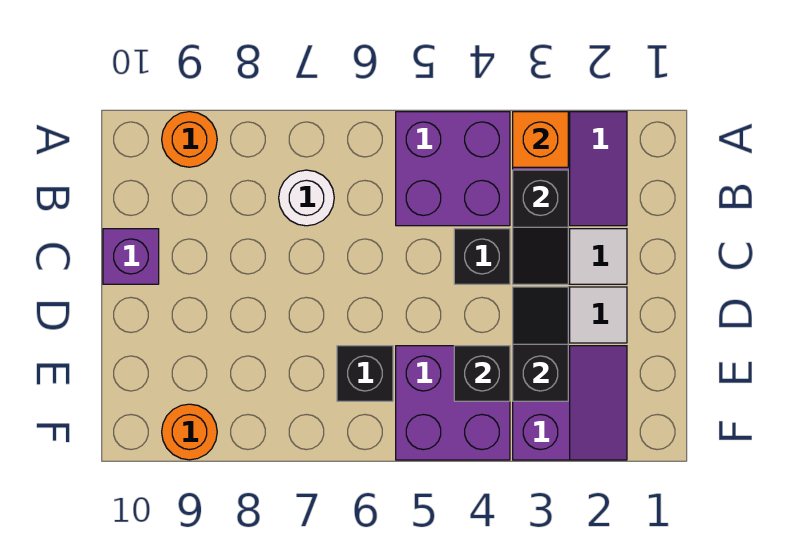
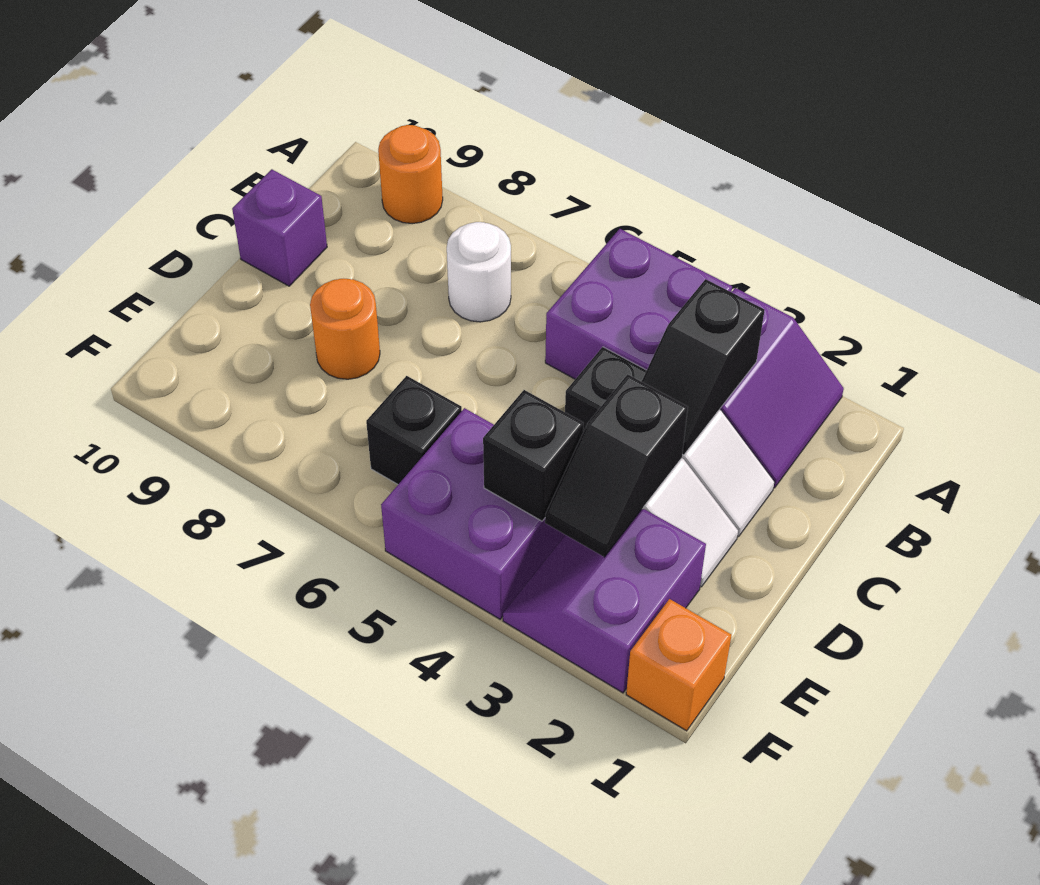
orange brick A3 level 2 -> orange brick F1 level 1
black slope D3:E3 level 2 top E -> black slope D3:E3 level 2 top D
purple slope E2:F3 level 1 top 3 -> purple slope E2:F3 level 1 top 2
orange round brick F9 level 1 -> orange round brick D8 level 1

